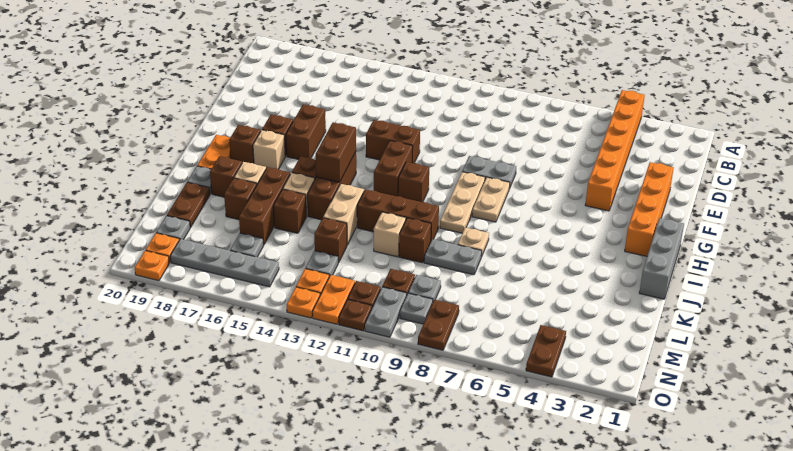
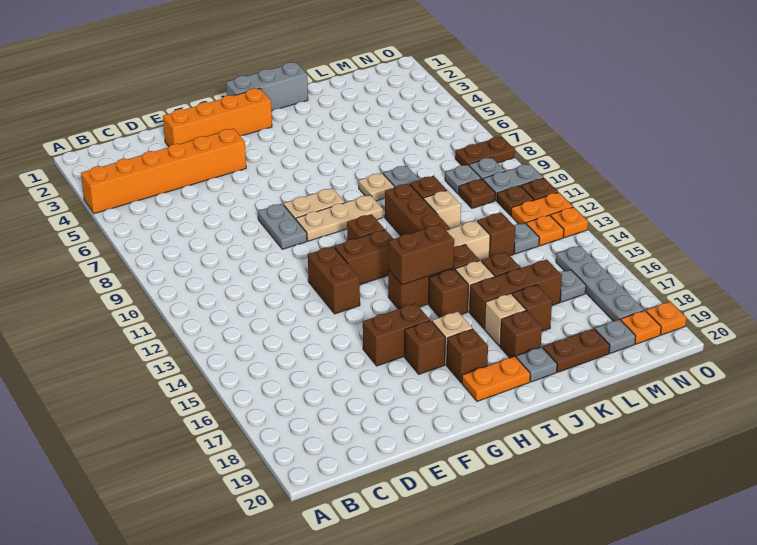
brown plate N4:O4 level 1 -> none

